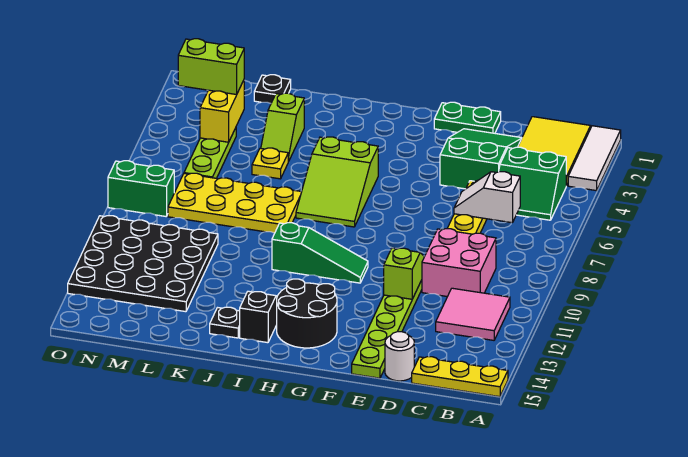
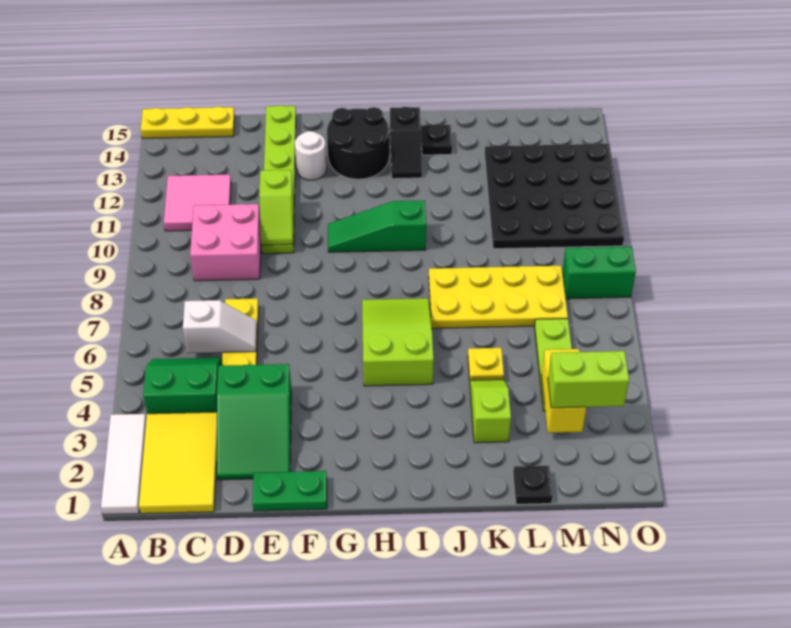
white round brick D15 level 1 -> white round brick F13 level 1

